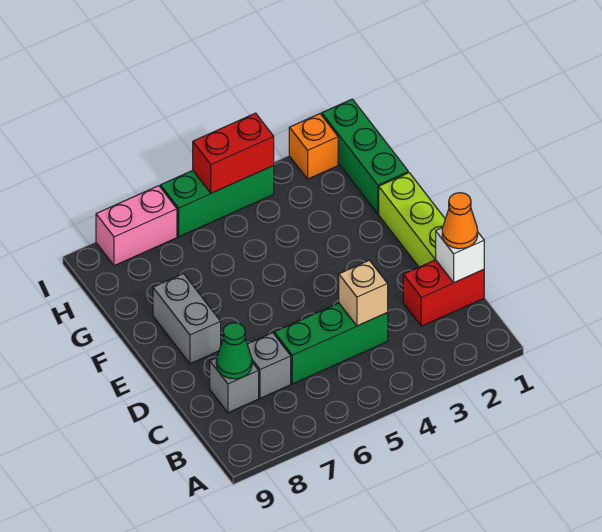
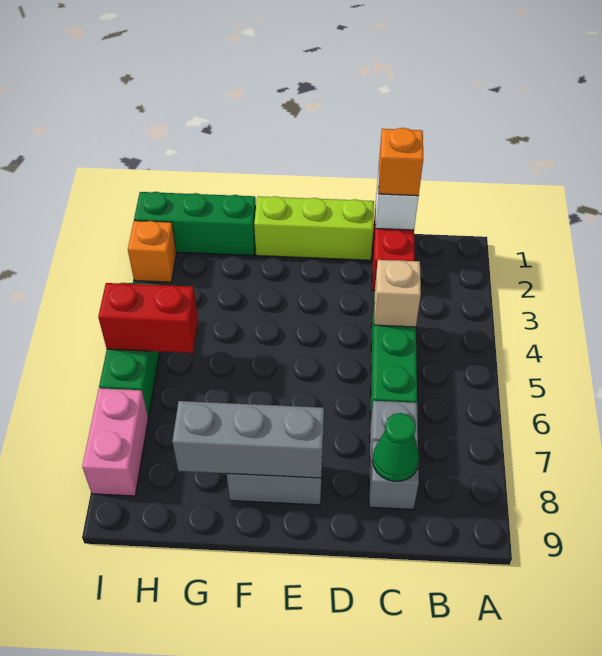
orange cone C1 level 3 -> orange brick C1 level 3
none -> grey brick E8:G8 level 2
red brick I4:I5 level 2 -> red brick H5:I5 level 2

